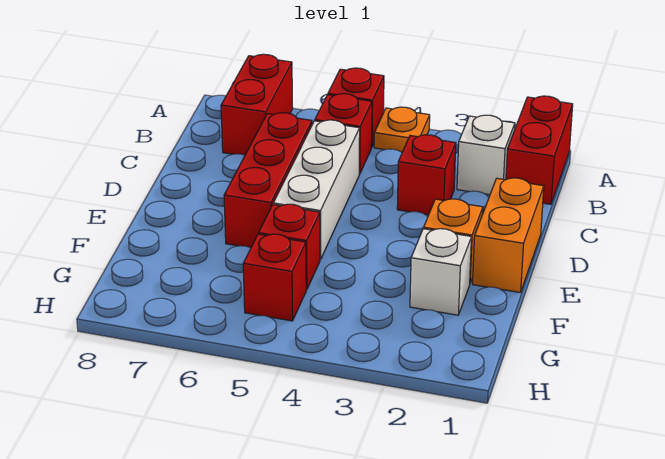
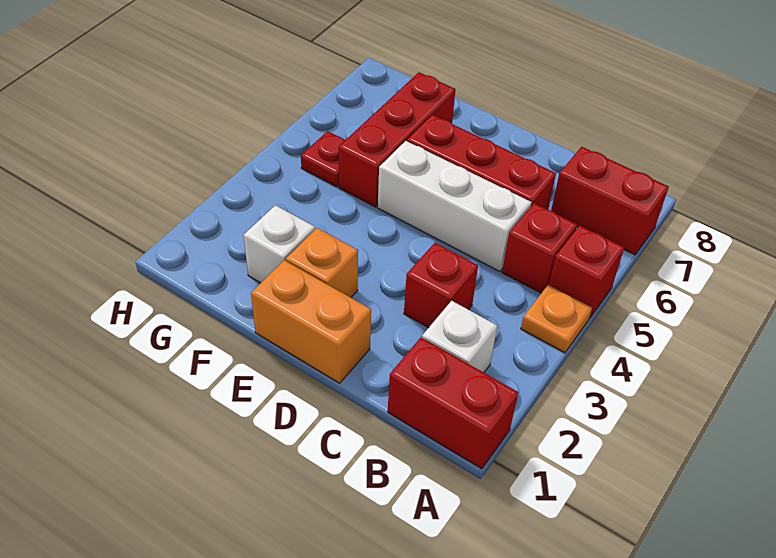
red brick F5 level 1 -> red brick F5:F7 level 1
red brick G5 level 1 -> red plate G5 level 1

